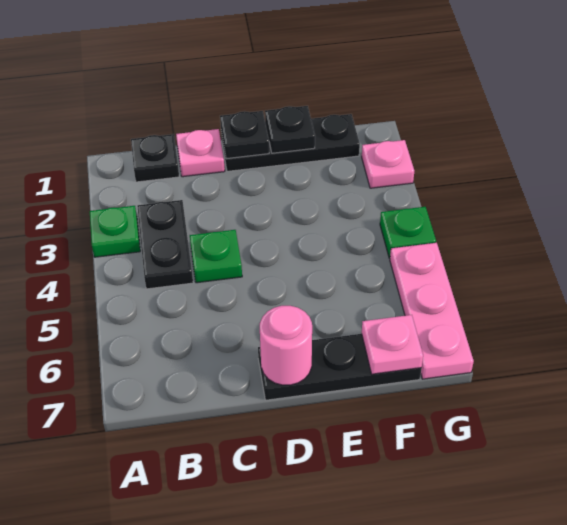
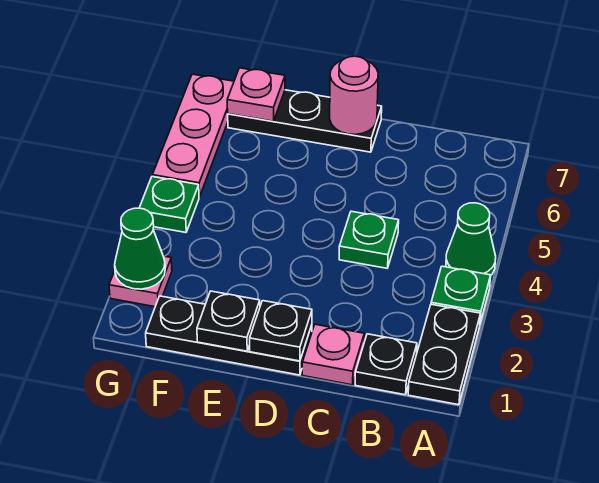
none -> green cone A4 level 1
black plate B3:B4 level 1 -> black plate A1:A2 level 1
none -> green cone G2 level 2

